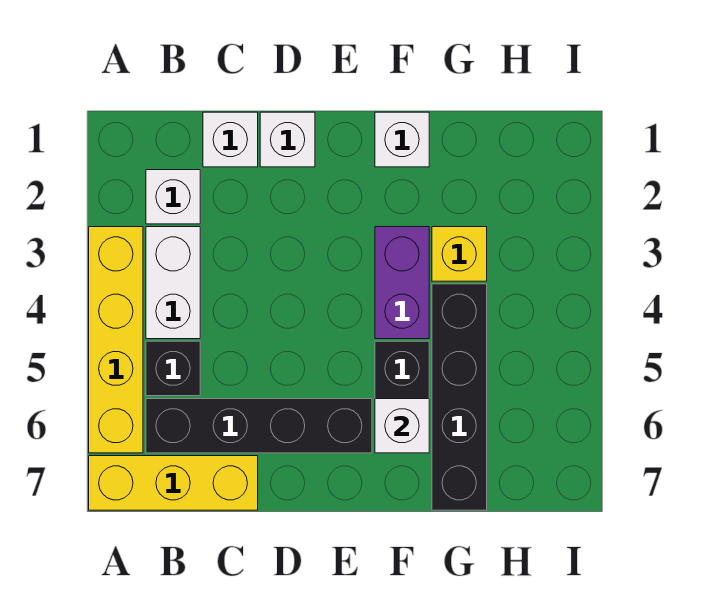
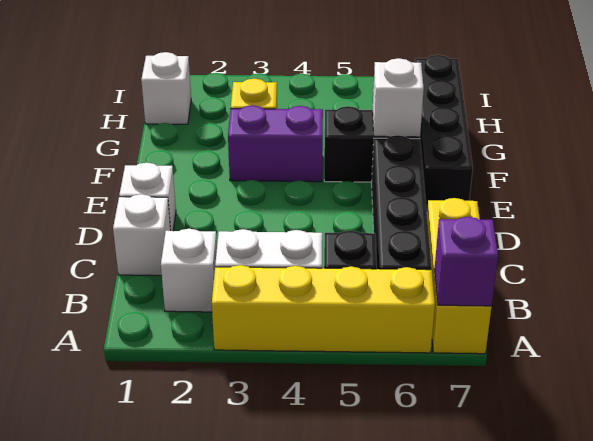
none -> purple brick A7 level 2
white brick F1 level 1 -> white brick H1 level 1
black brick G4:G7 level 1 -> black brick E7:H7 level 1

